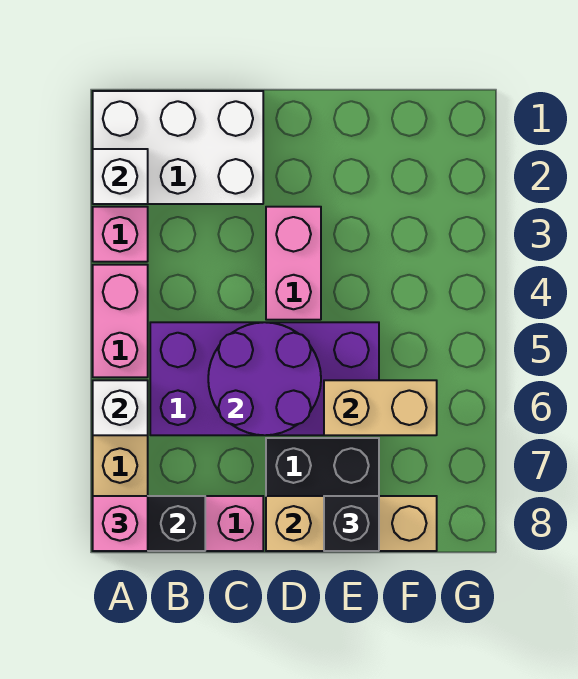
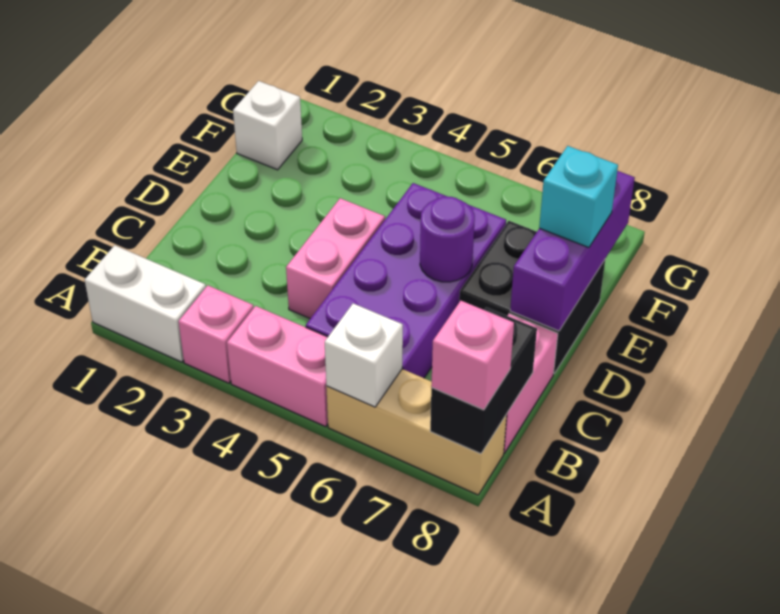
white brick A1:C2 level 1 -> white brick A1:A2 level 1
white brick A2 level 2 -> white brick F1 level 1
purple round brick C5:D6 level 2 -> purple round brick D6 level 2
pink brick D3:D4 level 1 -> pink brick C4:D4 level 1
tan brick D8:F8 level 2 -> purple brick D8:F8 level 2
tan brick E6:F6 level 2 -> none
black brick E8 level 3 -> cyan brick E8 level 3

